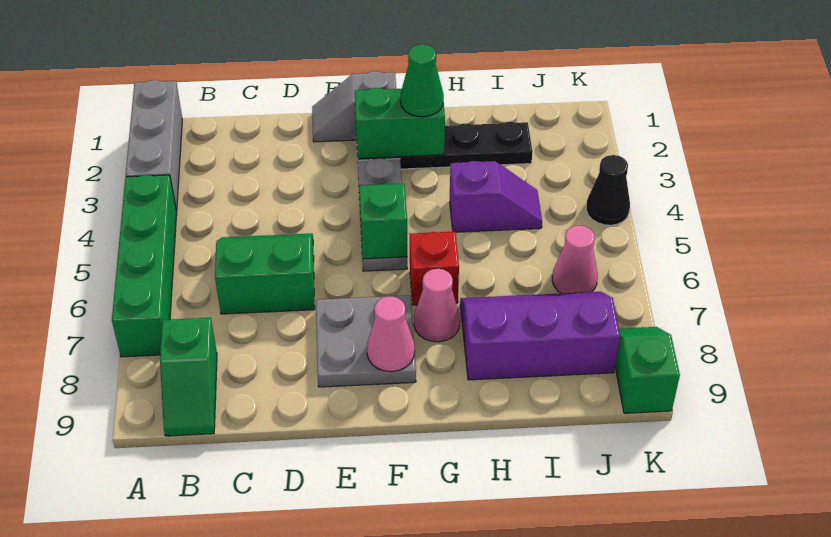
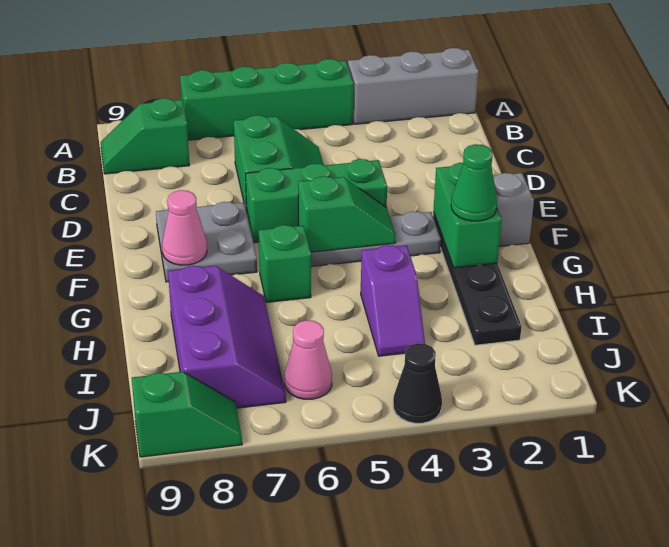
none -> green brick E4:E6 level 1
red brick G6 level 1 -> green brick G6 level 1
pink cone G7 level 1 -> none

